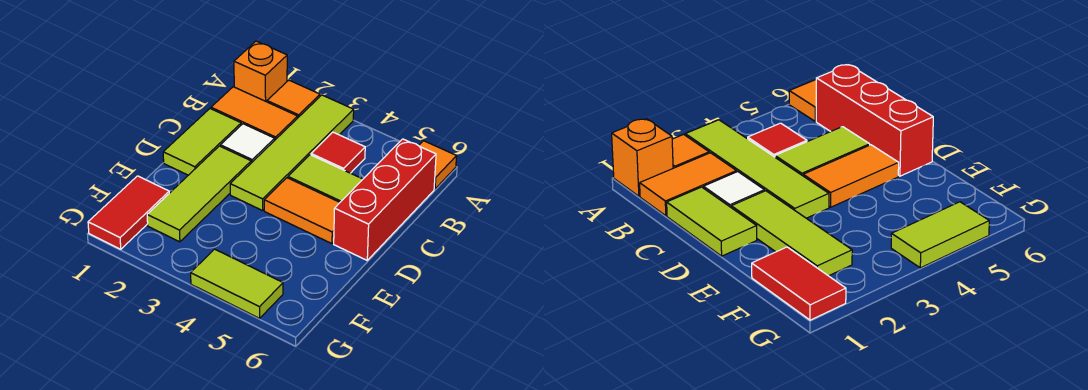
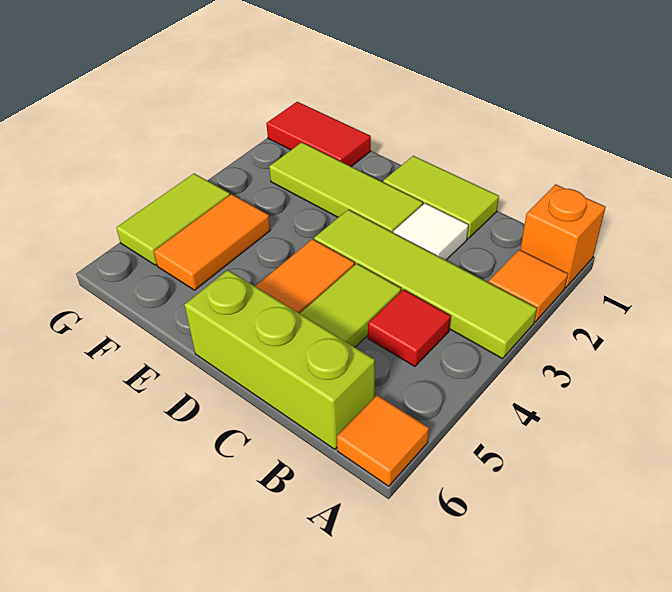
orange tile B1:B2 level 1 -> orange tile F4:F5 level 1
red brick B6:D6 level 1 -> lime brick B6:D6 level 1

